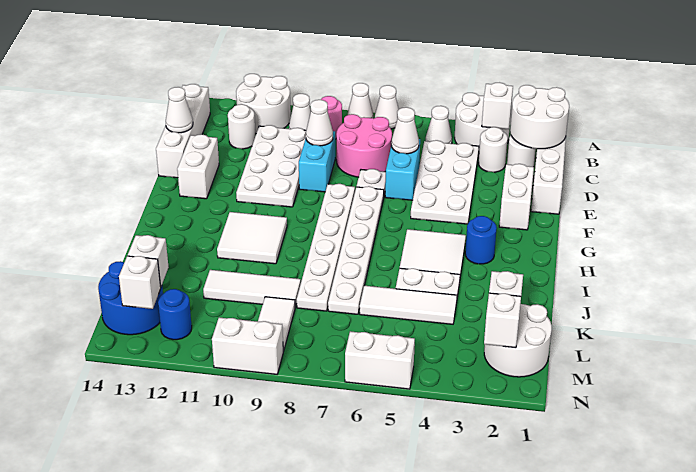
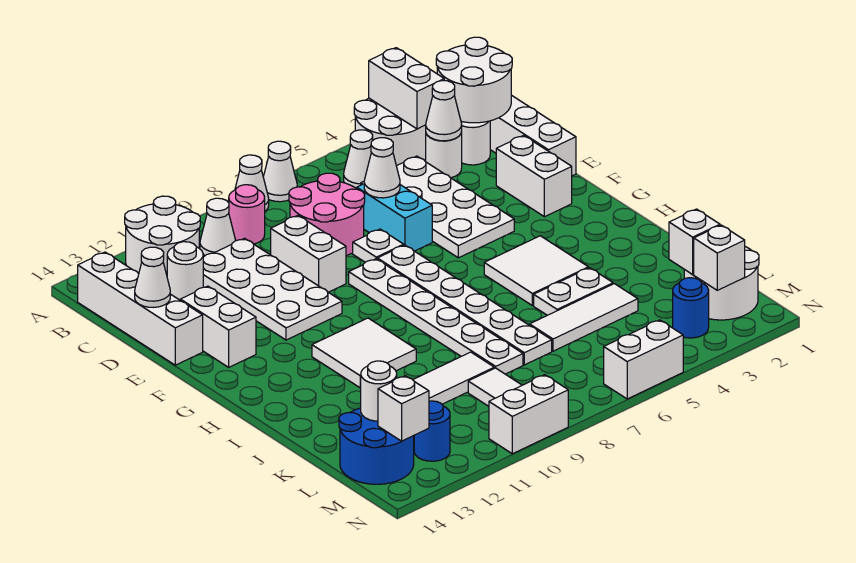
white brick B3 level 2 -> white brick A3:B3 level 2
cyan brick D9:E9 level 1 -> white brick D9:E9 level 1
white cone D9 level 2 -> white cone C3 level 2
blue round brick H3 level 1 -> blue round brick M3 level 1
white brick L13 level 2 -> white round brick L13 level 2

